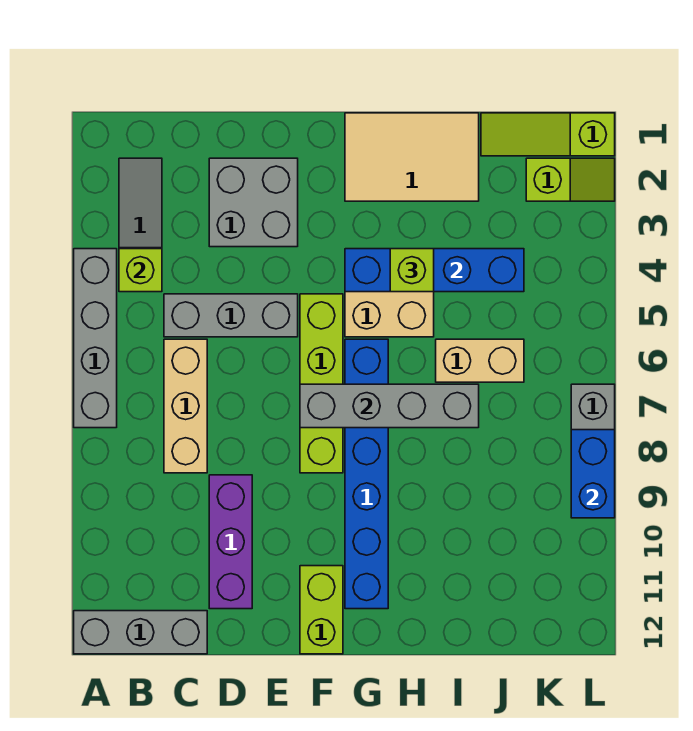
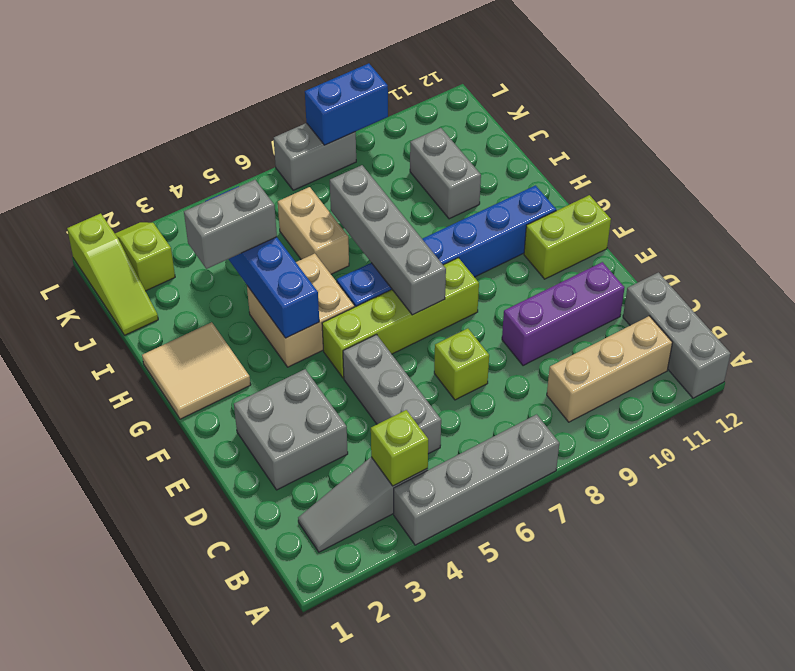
tan brick C6:C8 level 1 -> tan brick B9:B11 level 1
tan tile G1:I2 level 1 -> tan tile G1:H2 level 1
lime brick H4 level 3 -> lime brick D7 level 1
none -> grey brick I3:I4 level 3
none -> grey brick I10:J10 level 1

